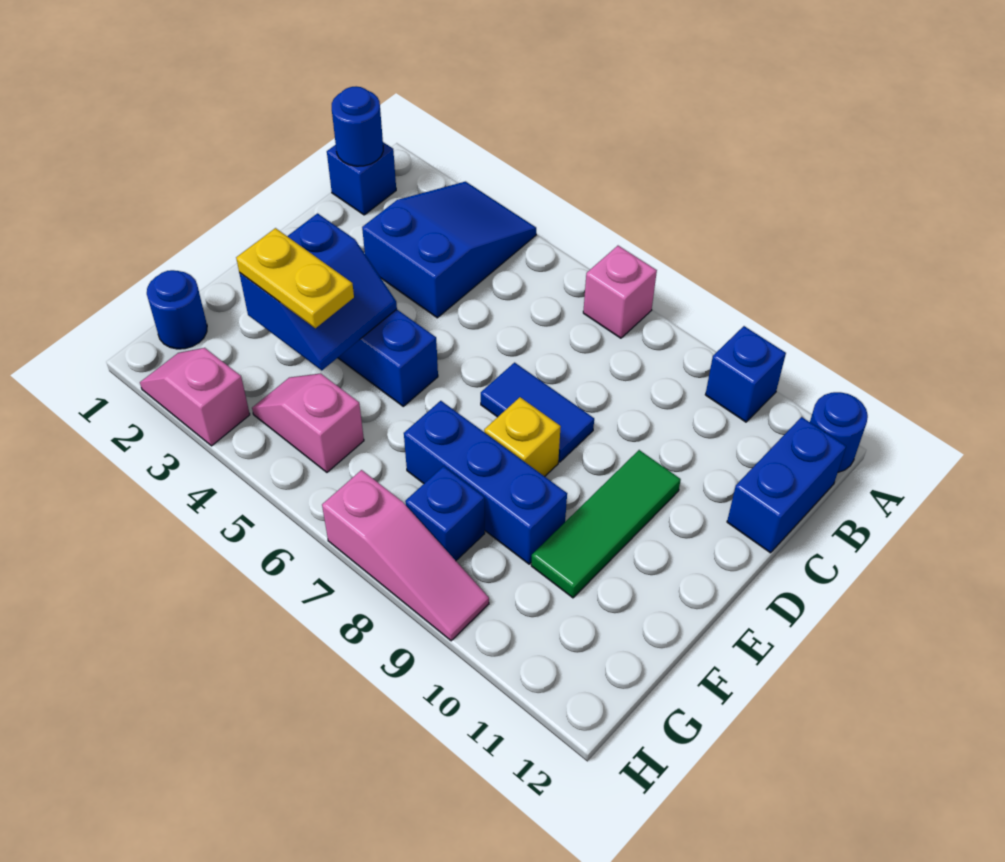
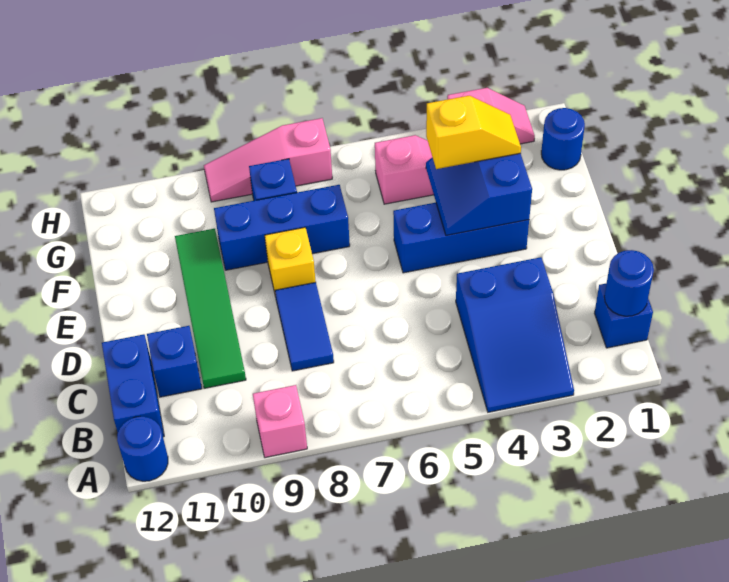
pink brick A7 level 1 -> pink brick A9 level 1
blue brick A10 level 1 -> blue brick C11 level 1
blue tile D7:D8 level 1 -> blue tile C8:D8 level 1
green tile D10:F10 level 1 -> green tile C10:F10 level 1
yellow plate F3:F4 level 3 -> yellow slope F3:F4 level 3 top 4

